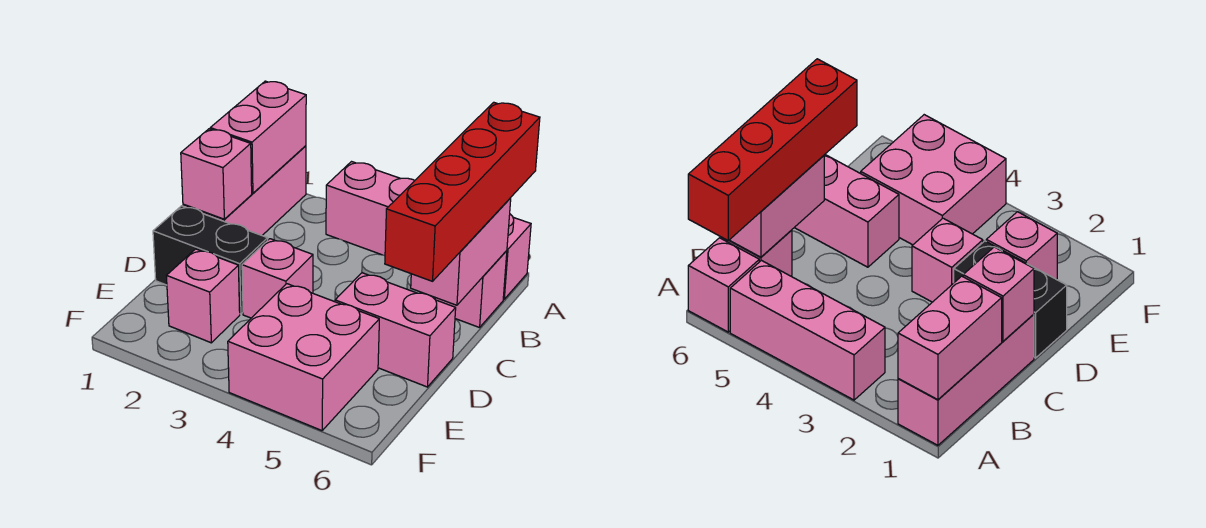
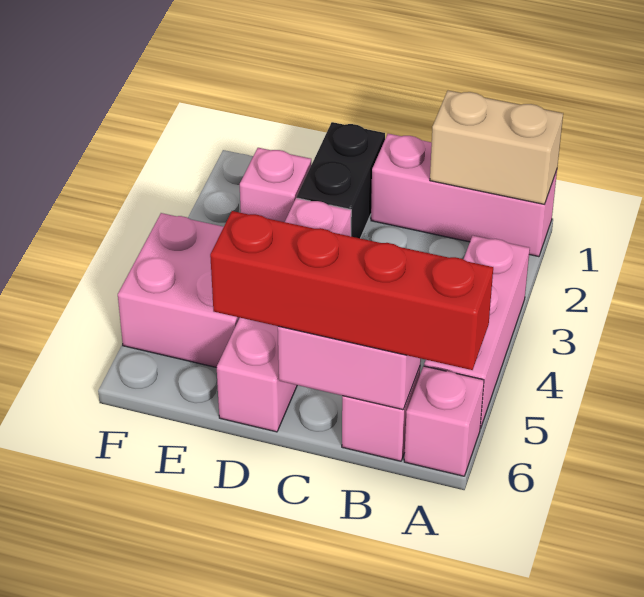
pink brick A1:B1 level 2 -> tan brick A1:B1 level 2
pink brick C1 level 2 -> none

